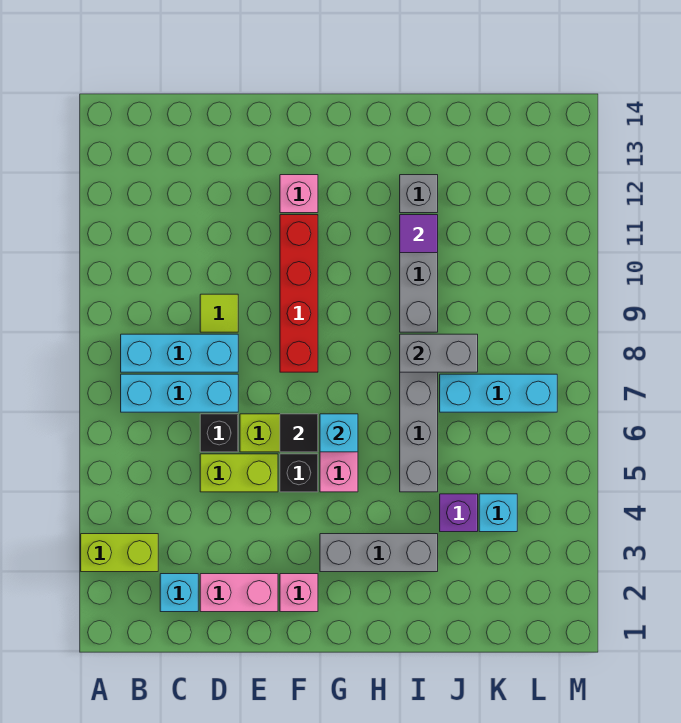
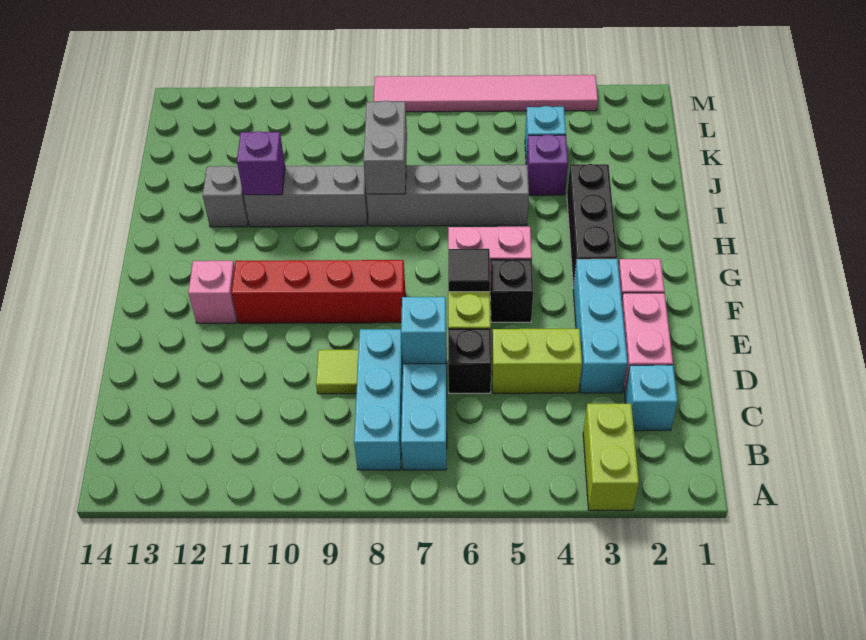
lime brick D5:E5 level 1 -> lime brick D4:D5 level 1
grey brick G3:I3 level 1 -> black brick G3:I3 level 1
cyan brick G6 level 2 -> cyan brick D7 level 2
purple tile I11 level 2 -> purple brick I11 level 2
cyan brick J7:L7 level 1 -> cyan brick D3:F3 level 1
none -> pink tile M3:M8 level 1

